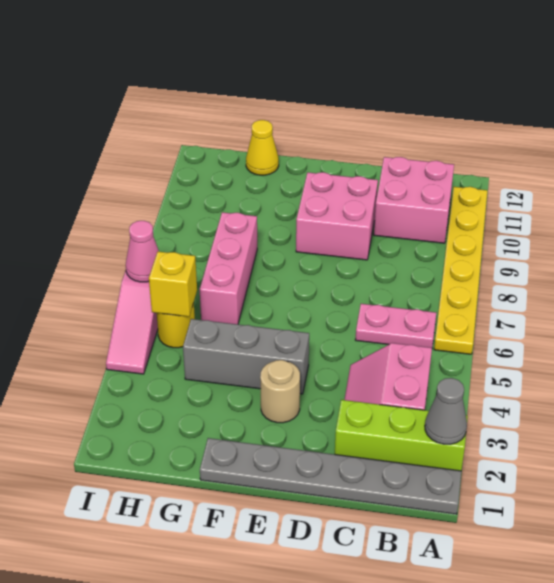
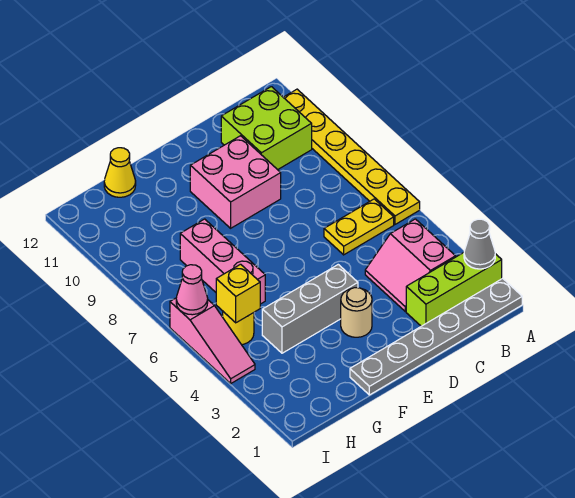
pink plate B6:C6 level 1 -> yellow plate B6:C6 level 1
pink brick B10:C11 level 1 -> lime brick B10:C11 level 1

